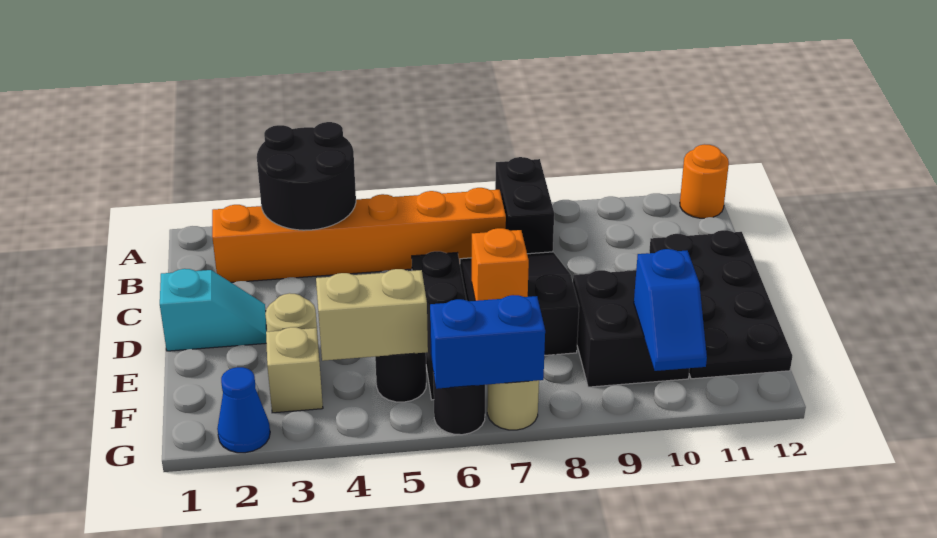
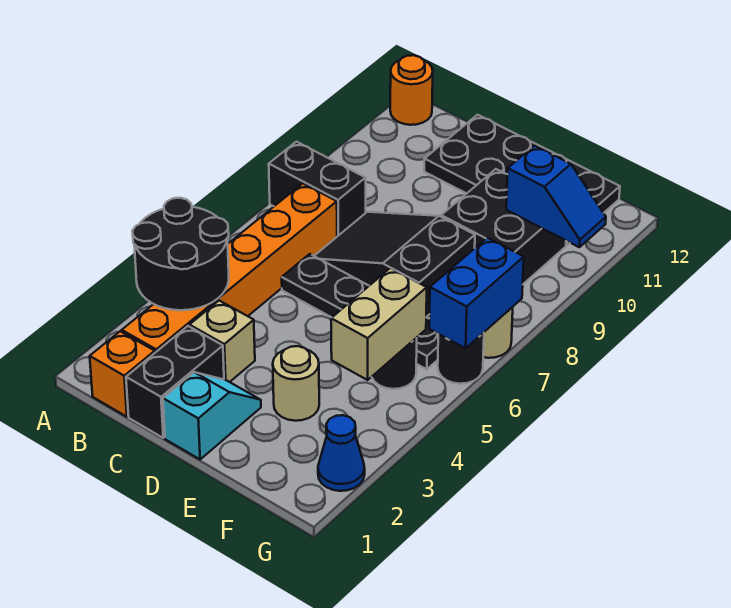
none -> black brick C1:C2 level 1
orange brick E7 level 2 -> orange brick B1 level 1
tan brick F3 level 1 -> tan brick C3 level 1

